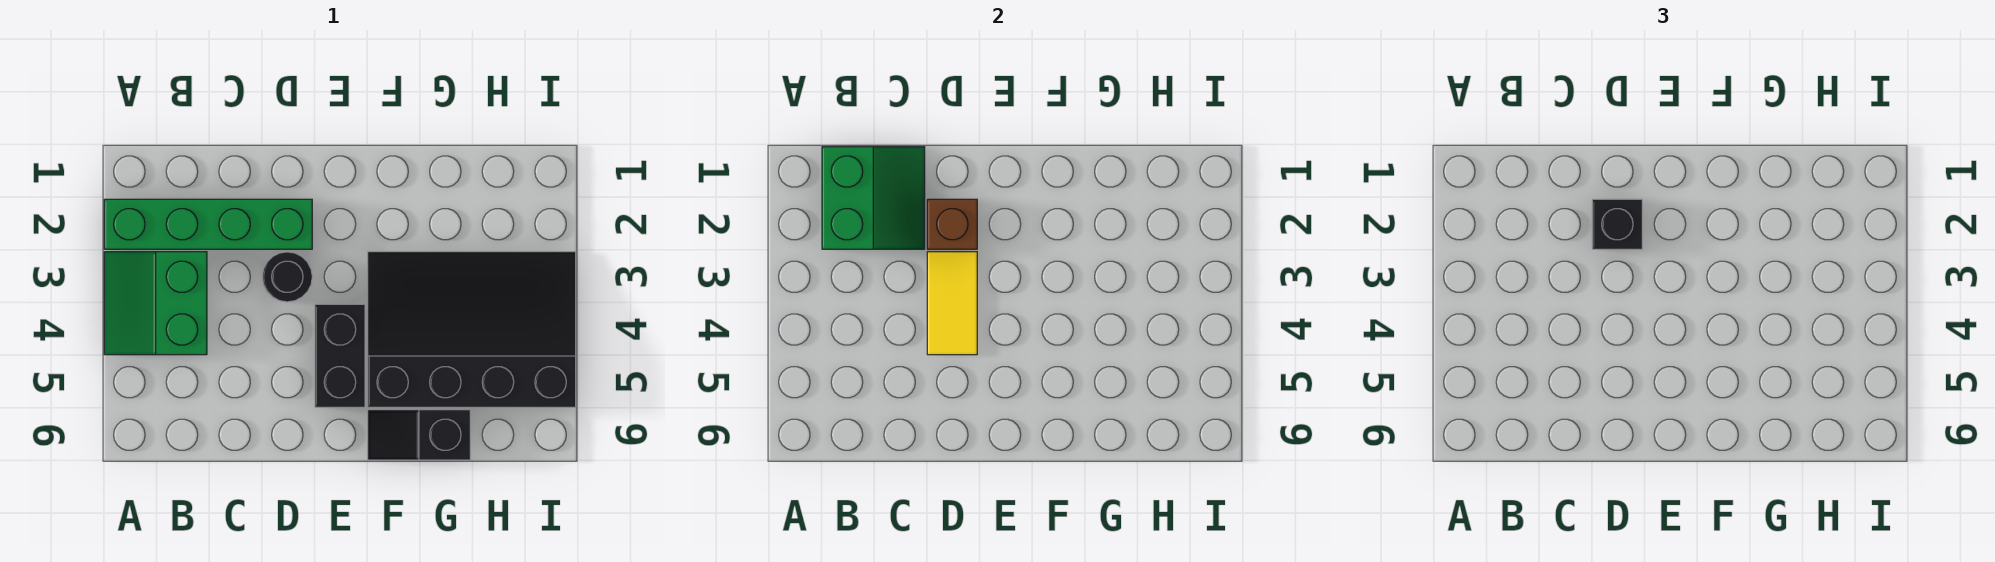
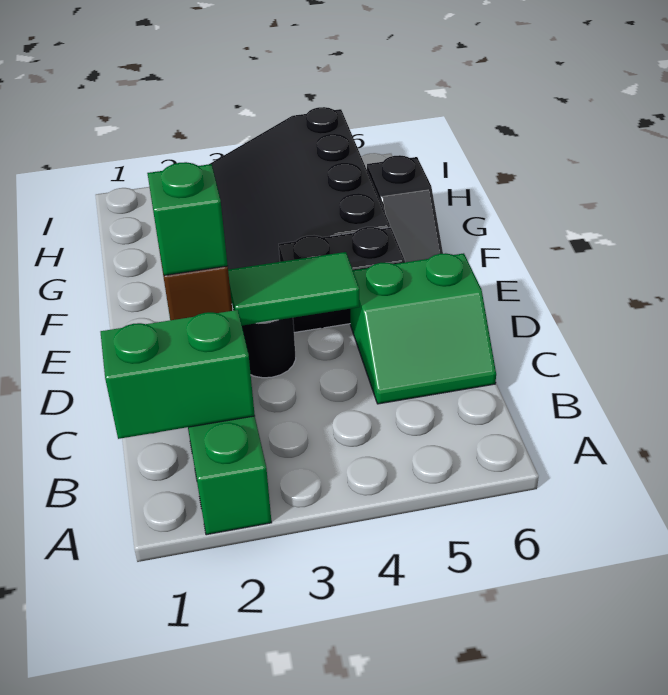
green slope A3:B4 level 1 top B -> green slope C5:D6 level 1 top D
black brick D2 level 3 -> green brick D2 level 3
yellow tile D3:D4 level 2 -> green tile D3:D4 level 2

